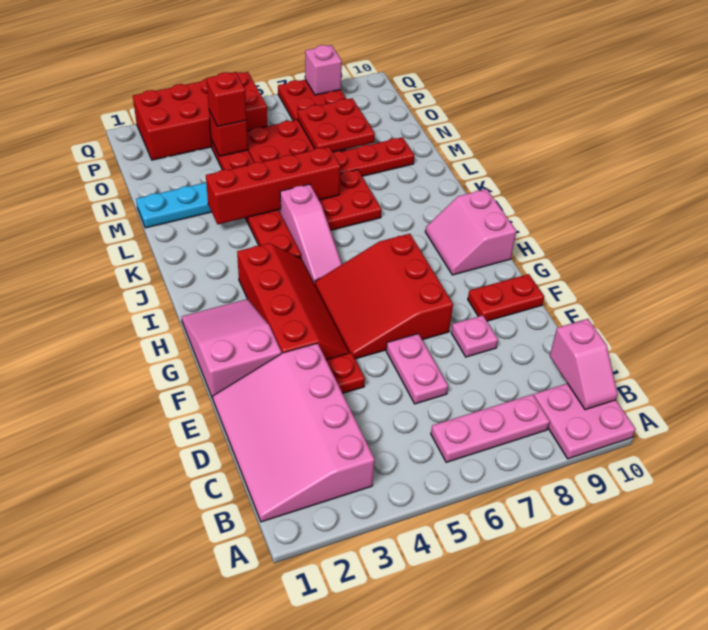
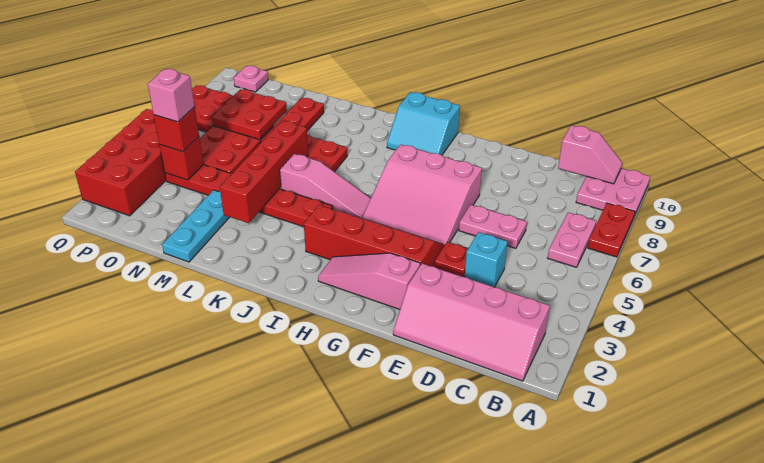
pink slope B1:E3 level 1 top 3 -> pink slope B1:E2 level 1 top 2
pink plate B6:B8 level 1 -> pink plate B6:B7 level 1
none -> cyan brick D4 level 1
pink plate E8 level 1 -> pink plate P10 level 1
pink slope F1:H2 level 1 top F -> pink slope F2:H2 level 1 top F
red slope F5:H7 level 1 top 7 -> pink slope F5:H7 level 1 top 7
red plate F9:F10 level 1 -> red plate A7:A8 level 1
pink slope H9:I10 level 1 top 10 -> cyan slope H9:I10 level 1 top 10
pink brick Q8 level 2 -> pink brick O4 level 4

